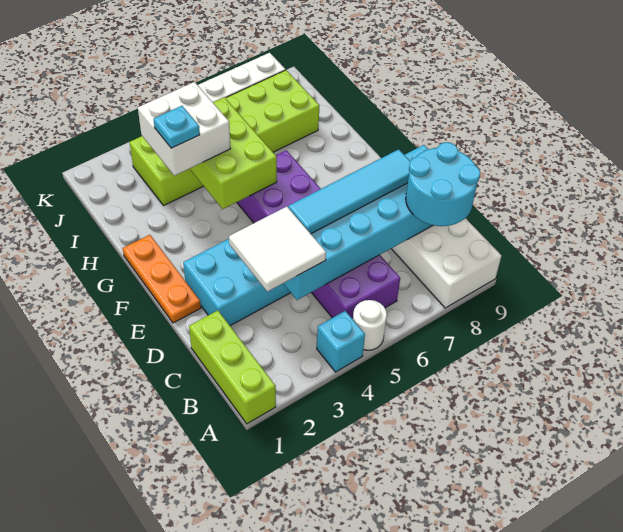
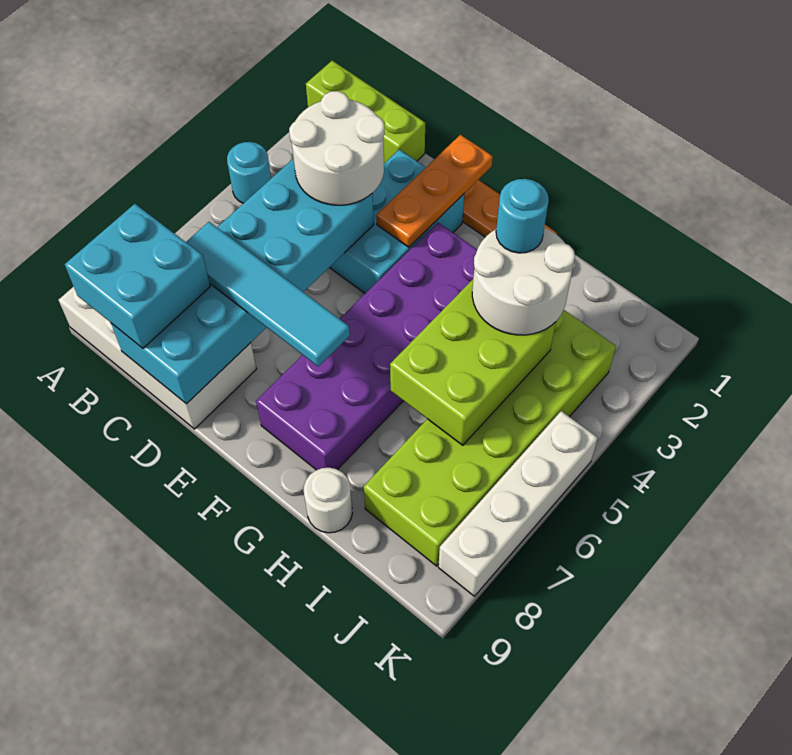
cyan brick A4 level 1 -> cyan round brick A4 level 1
white round brick A5 level 1 -> white round brick H9 level 1
purple brick B5:G6 level 1 -> purple brick F3:G8 level 1
cyan round brick B8:C9 level 3 -> cyan brick B8:C9 level 3
white tile C3:D4 level 3 -> white round brick C3:D4 level 3
cyan tile D5:D8 level 3 -> cyan tile C7:F7 level 3
none -> orange plate E1:E3 level 2
lime brick G4:I5 level 2 -> lime brick H4:I6 level 2
white brick H3:I4 level 3 -> white round brick H3:I4 level 3
cyan plate H3 level 4 -> cyan round brick H3 level 4

